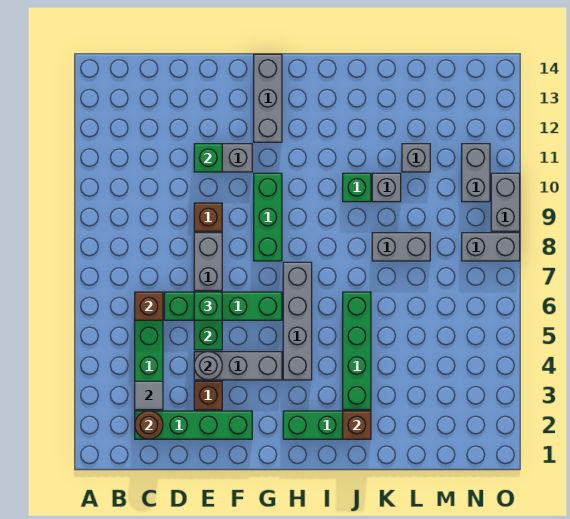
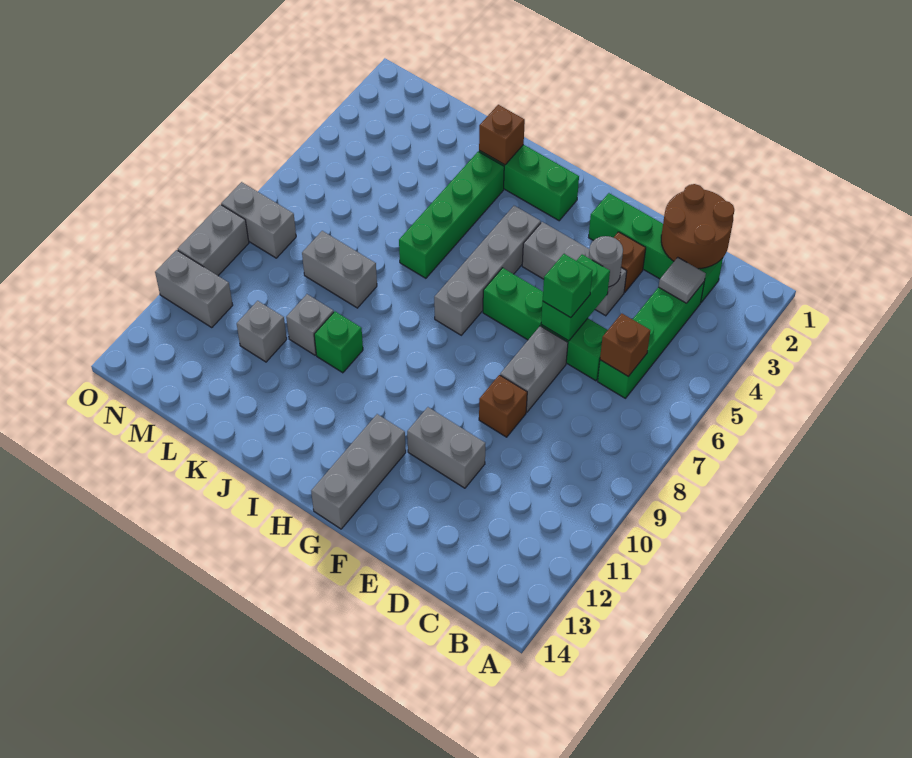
brown round brick C2 level 2 -> brown round brick C1:D2 level 2
green brick E11 level 2 -> none
green brick G8:G10 level 1 -> none
grey brick N10:N11 level 1 -> grey brick N11:O11 level 1

